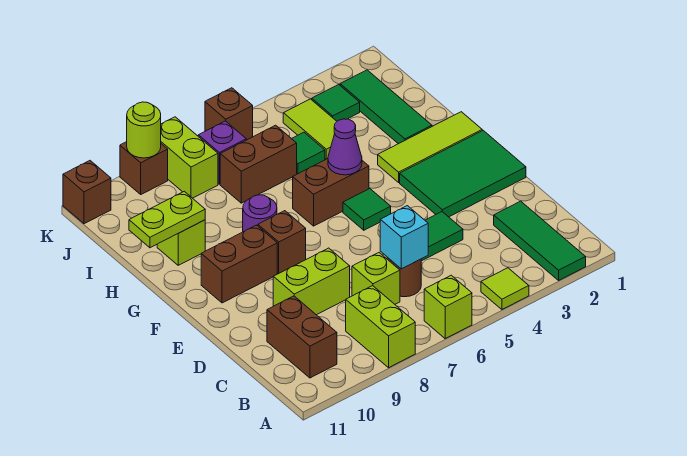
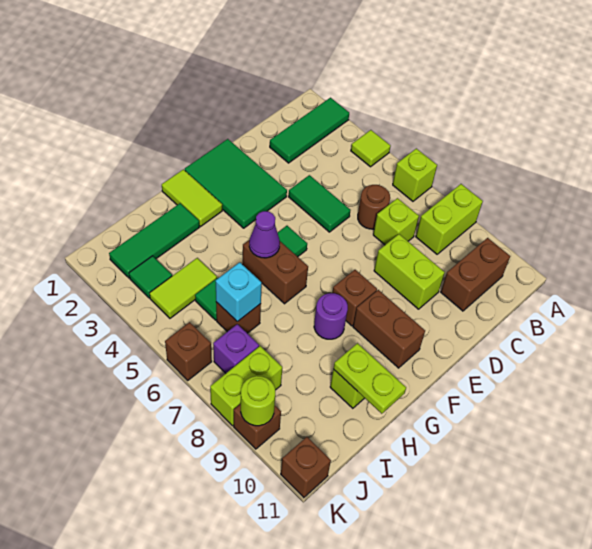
cyan brick C6 level 2 -> cyan brick I6 level 2
lime tile G1:G3 level 1 -> lime tile G1:G2 level 1
brown brick I6:I7 level 1 -> brown brick I6 level 1

